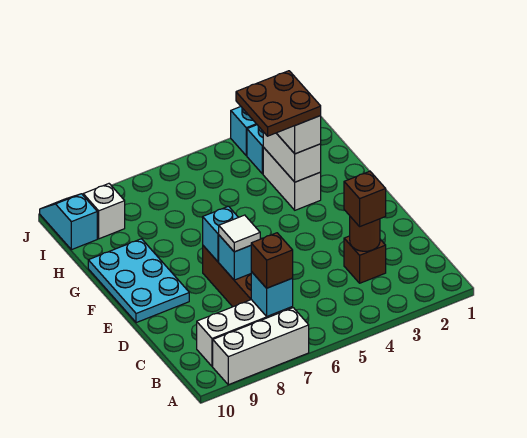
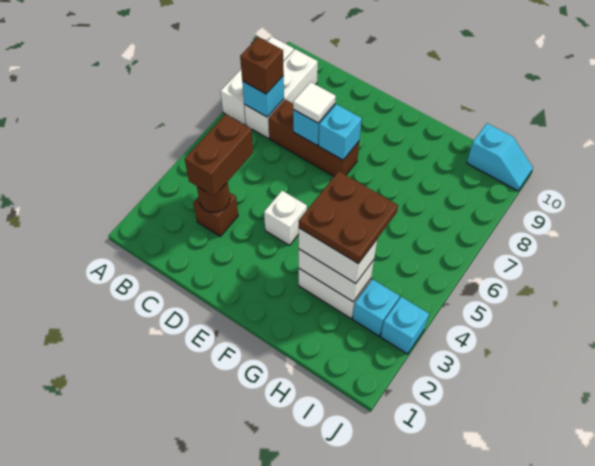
brown brick C3 level 3 -> brown brick C3:C4 level 3
cyan plate E9:G10 level 1 -> none
white brick I9 level 1 -> white brick E4 level 1

